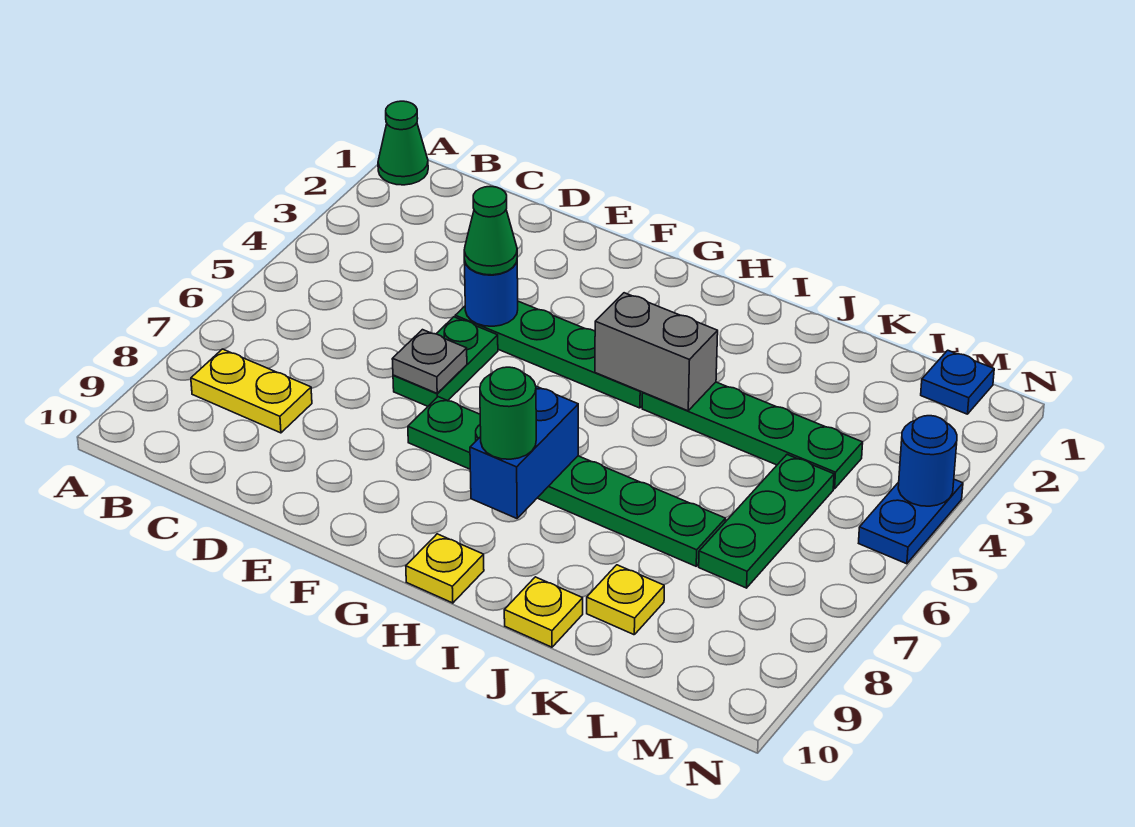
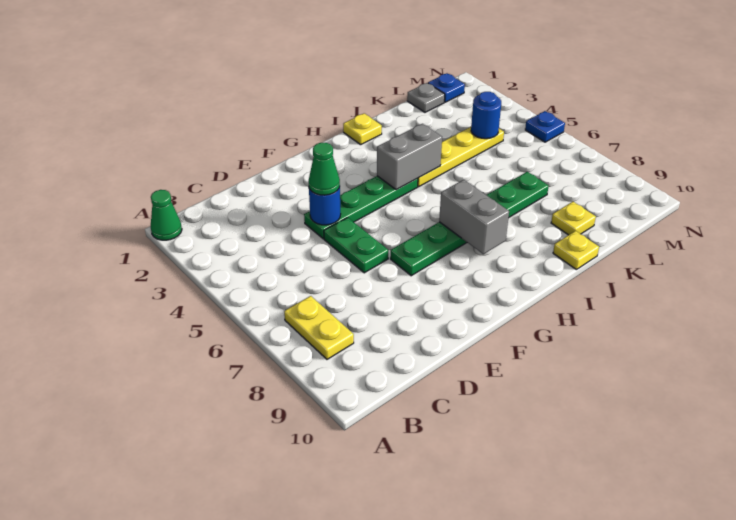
yellow plate B8:C8 level 1 -> yellow plate B7:B8 level 1
grey plate E6 level 2 -> grey plate L1 level 1
blue brick H7:H8 level 2 -> grey brick H7:H8 level 2
green round brick H8 level 3 -> none
yellow plate H10 level 1 -> yellow plate I1 level 1
green plate I4:L4 level 1 -> yellow plate I4:L4 level 1
green plate L5:L7 level 1 -> none
blue plate N4:N5 level 1 -> blue plate N5 level 1
blue round brick N4 level 2 -> blue round brick L4 level 2

